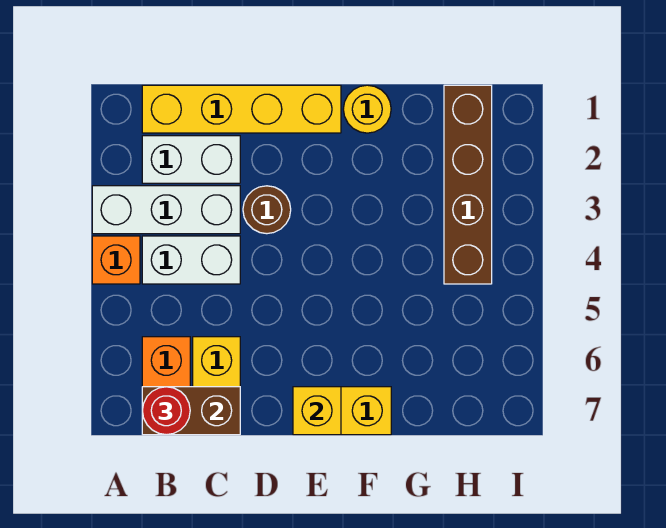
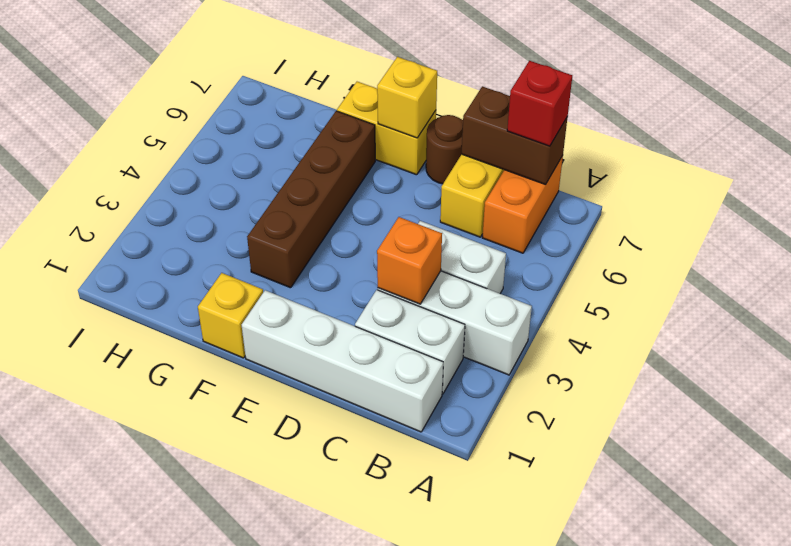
orange brick A4 level 1 -> orange brick C3 level 2
yellow brick B1:E1 level 1 -> white brick B1:E1 level 1
red round brick B7 level 3 -> red brick B7 level 3
brown round brick D3 level 1 -> brown round brick D7 level 1
yellow round brick F1 level 1 -> yellow brick F1 level 1
brown brick H1:H4 level 1 -> brown brick F3:F6 level 1

